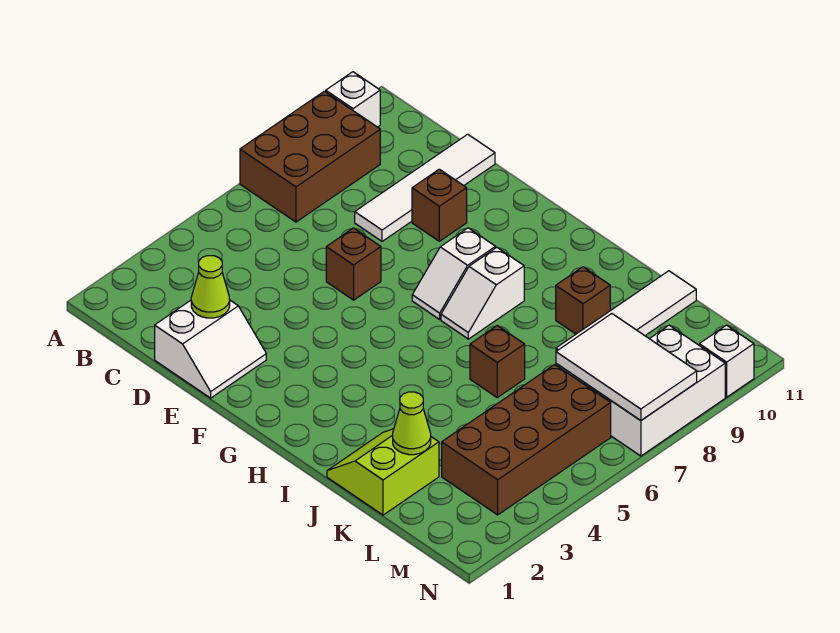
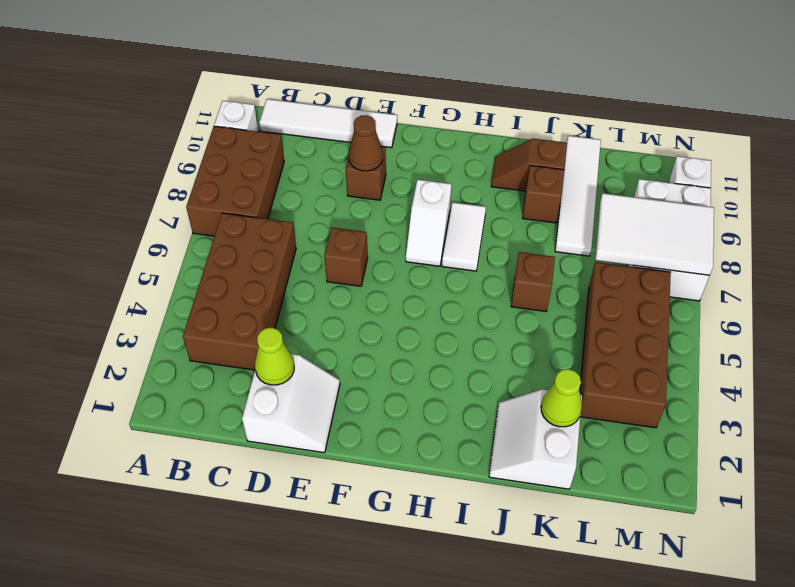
none -> brown brick B3:C6 level 1
white tile D8:D11 level 1 -> white tile B11:E11 level 1
none -> brown cone E9 level 2
white slope H7:H8 level 1 top 8 -> white tile H7:H8 level 1
none -> brown slope I10:J10 level 1 top J
lime slope J1:K2 level 1 top K -> white slope J1:K2 level 1 top K

